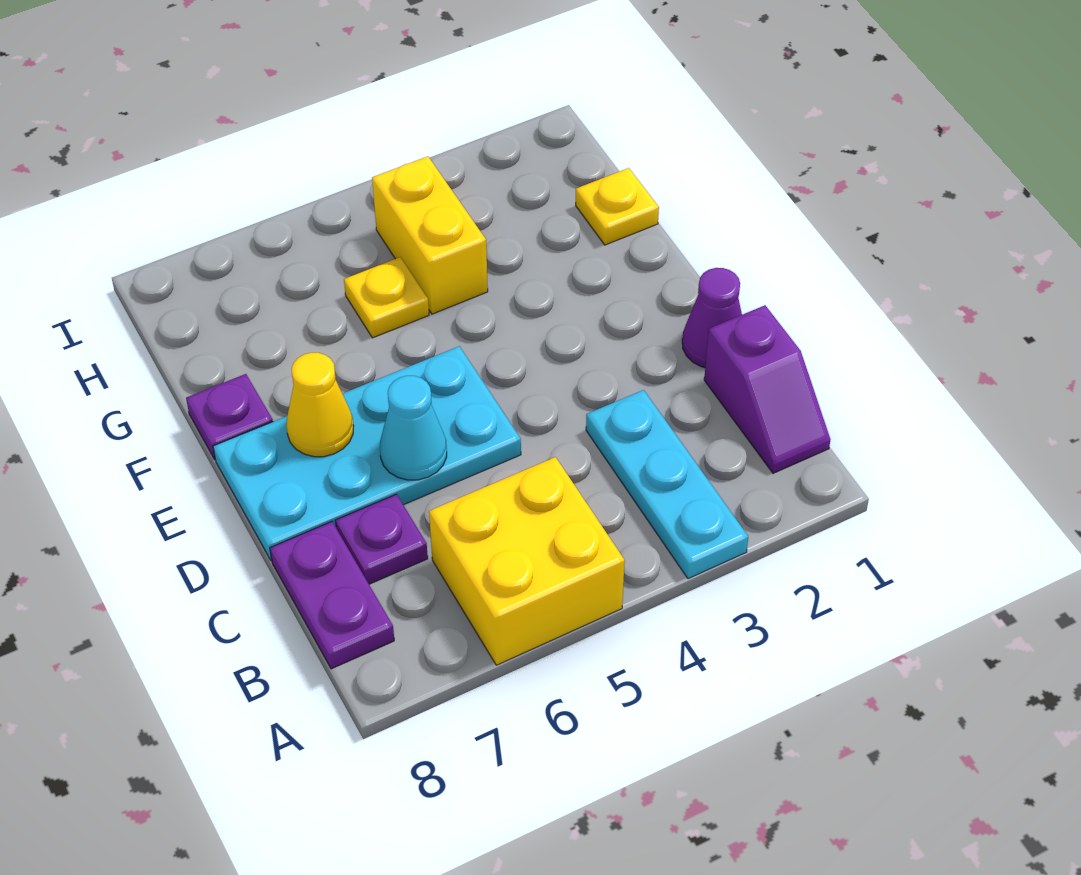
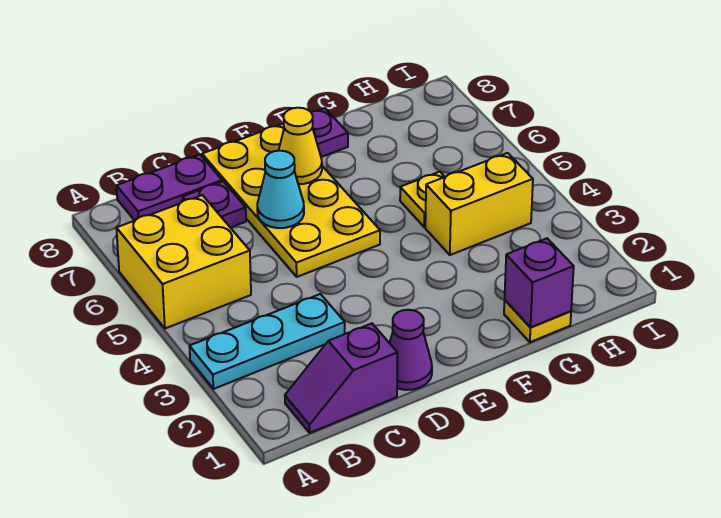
cyan plate D5:E8 level 1 -> yellow plate D5:E8 level 1
none -> purple brick G1 level 2

